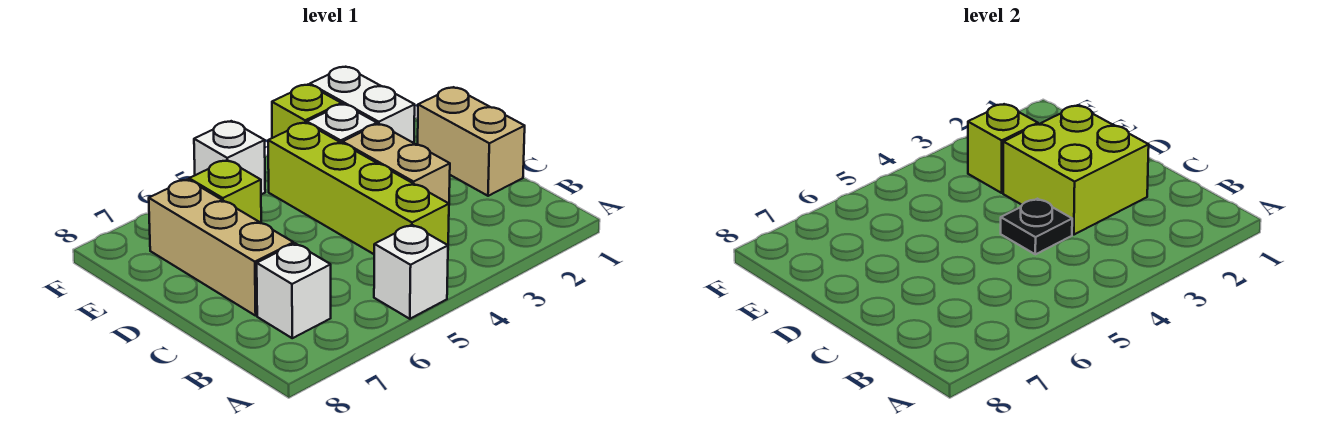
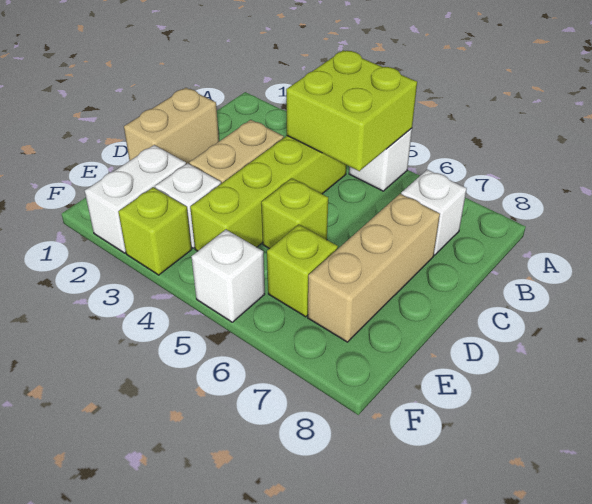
lime brick C2:D3 level 2 -> lime brick A4:B5 level 2
black plate C4 level 2 -> none
lime brick E3 level 2 -> lime brick D5 level 1

